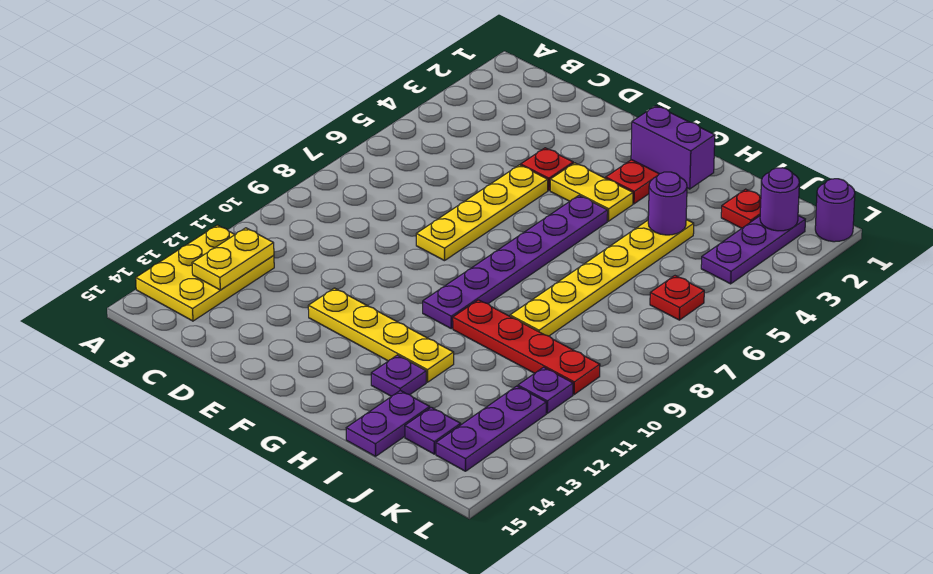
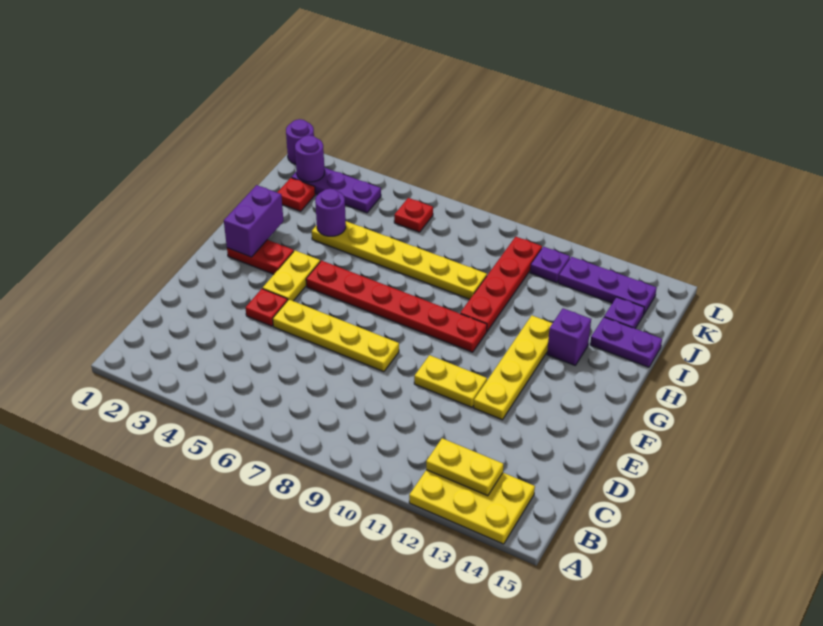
none -> yellow plate E10:E11 level 1
purple plate G5:G10 level 1 -> red plate G5:G10 level 1
purple plate H13 level 1 -> purple brick H13 level 1

